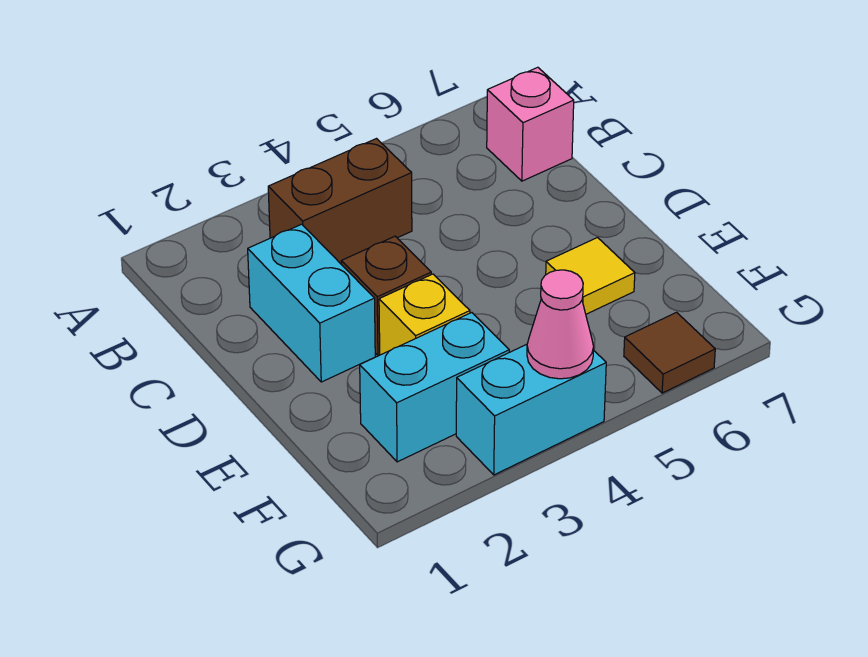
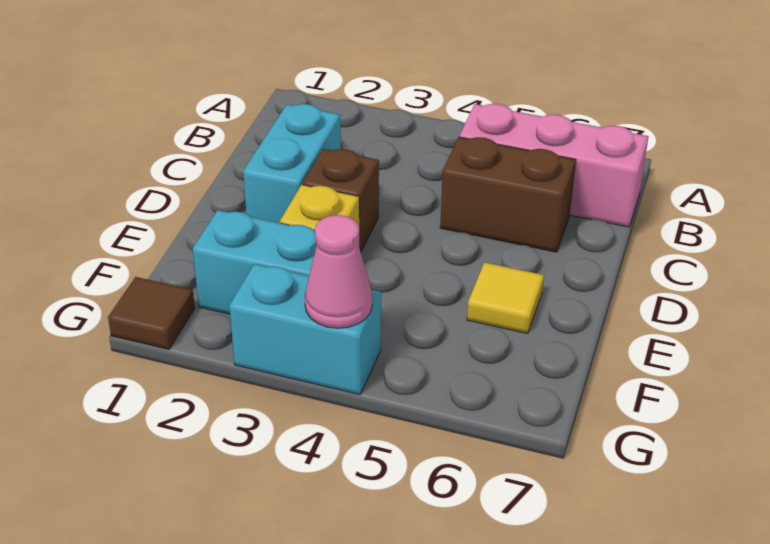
brown brick B3:B4 level 1 -> brown brick C5:C6 level 1
pink brick B7 level 1 -> pink brick B5:B7 level 1
brown tile G6 level 1 -> brown tile G1 level 1

